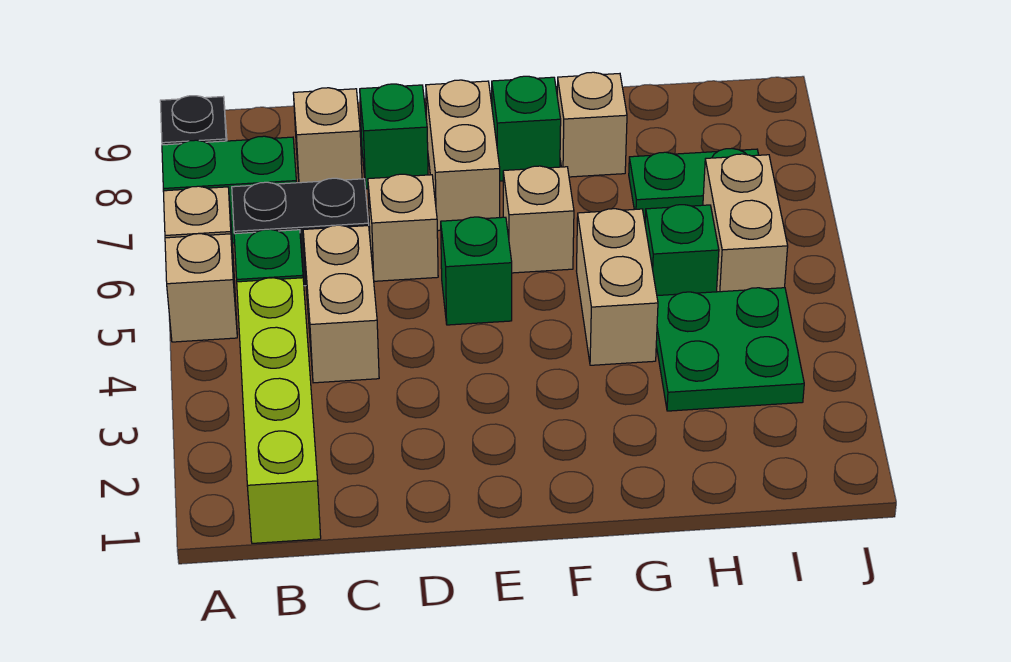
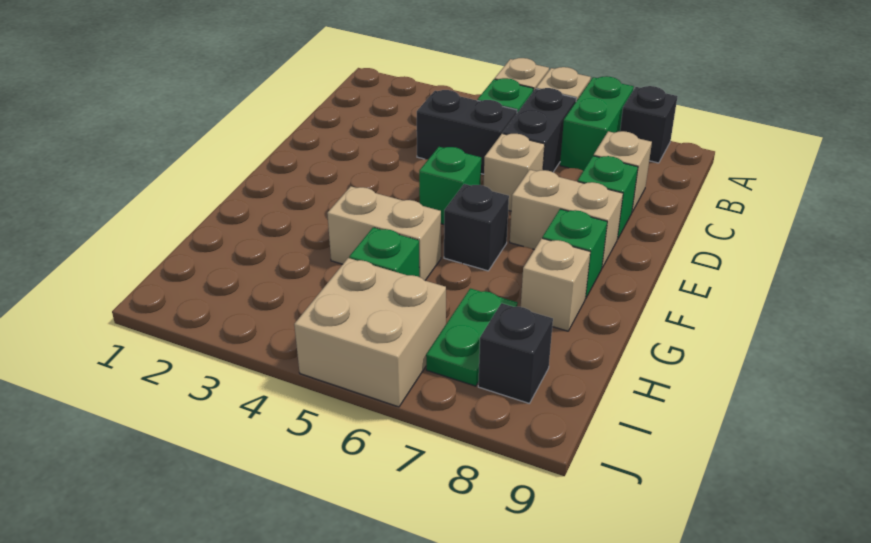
lime brick B1:B4 level 1 -> none
tan brick C4:C5 level 1 -> black brick C4:C5 level 1
tan brick F6 level 1 -> black brick F6 level 1
green plate H3:I4 level 1 -> none
tan brick I5:I6 level 1 -> tan brick I5:J6 level 1
none -> black brick I8 level 1

